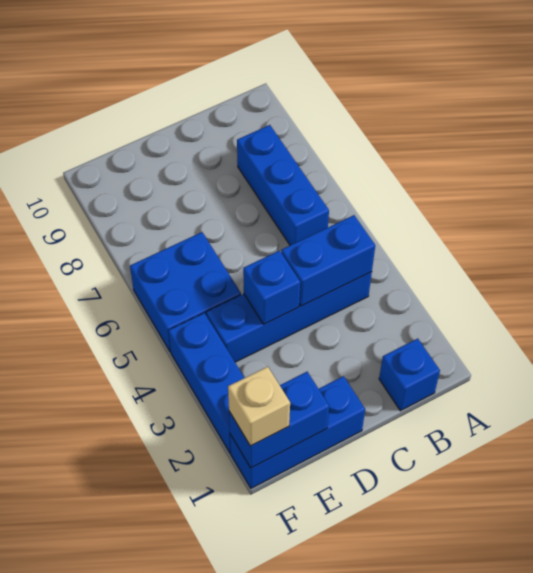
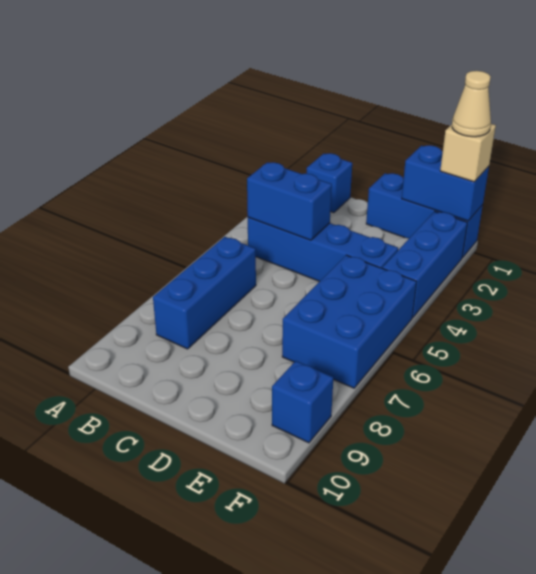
blue brick D4 level 2 -> blue brick F9 level 1
blue brick E5:F6 level 1 -> blue brick E5:F7 level 1
none -> tan cone F1 level 4

